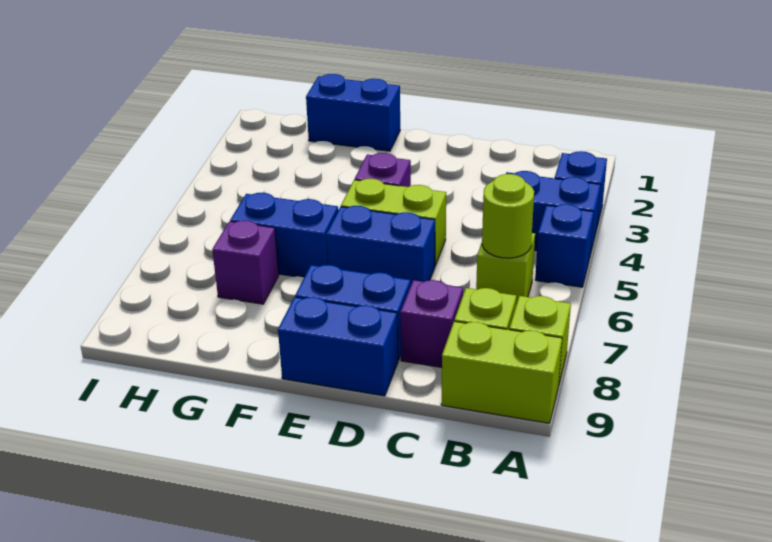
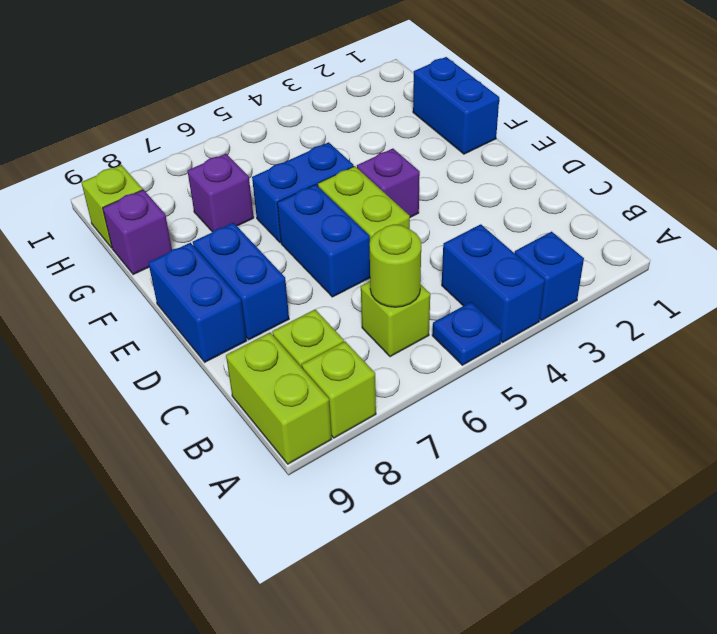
blue brick A5 level 1 -> blue plate A5 level 1
purple brick C8 level 1 -> purple brick G9 level 1
blue brick F6:G6 level 1 -> blue brick F5:F6 level 1
none -> lime brick H9 level 1

